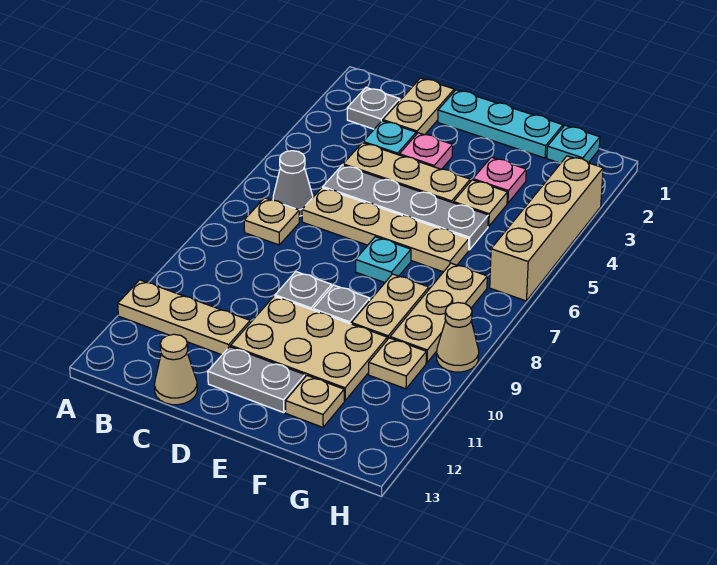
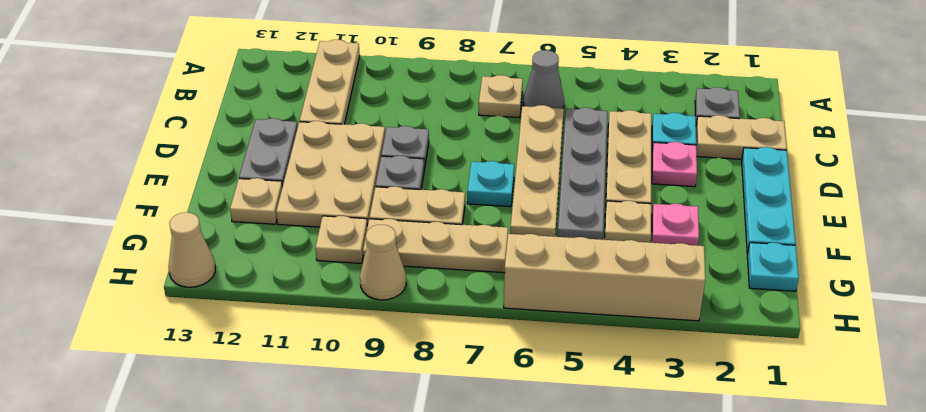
tan cone C13 level 1 -> tan cone H13 level 1

